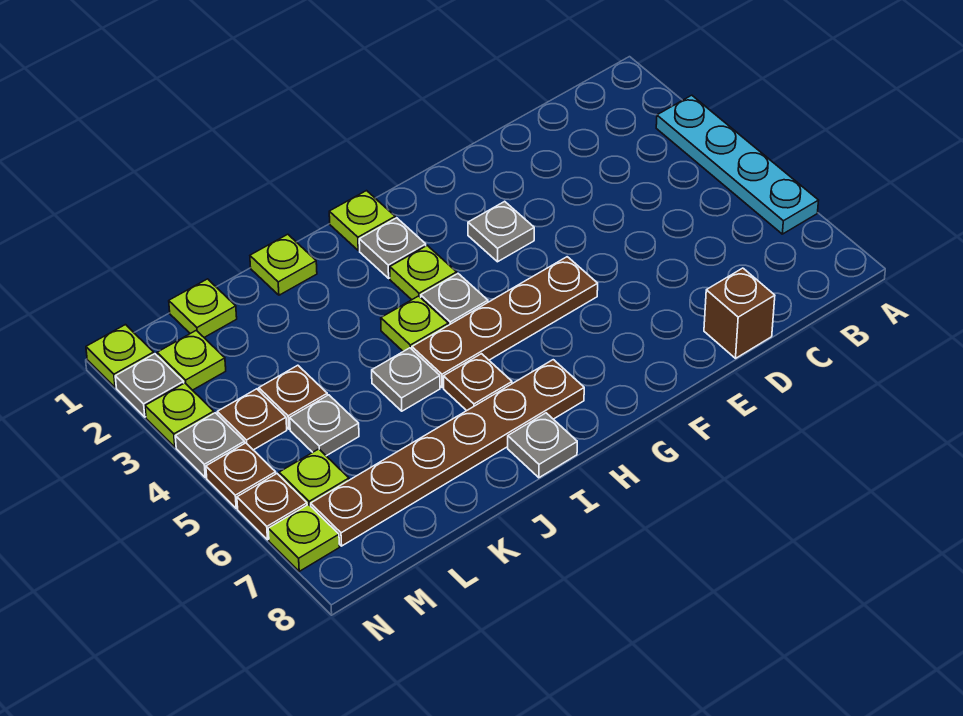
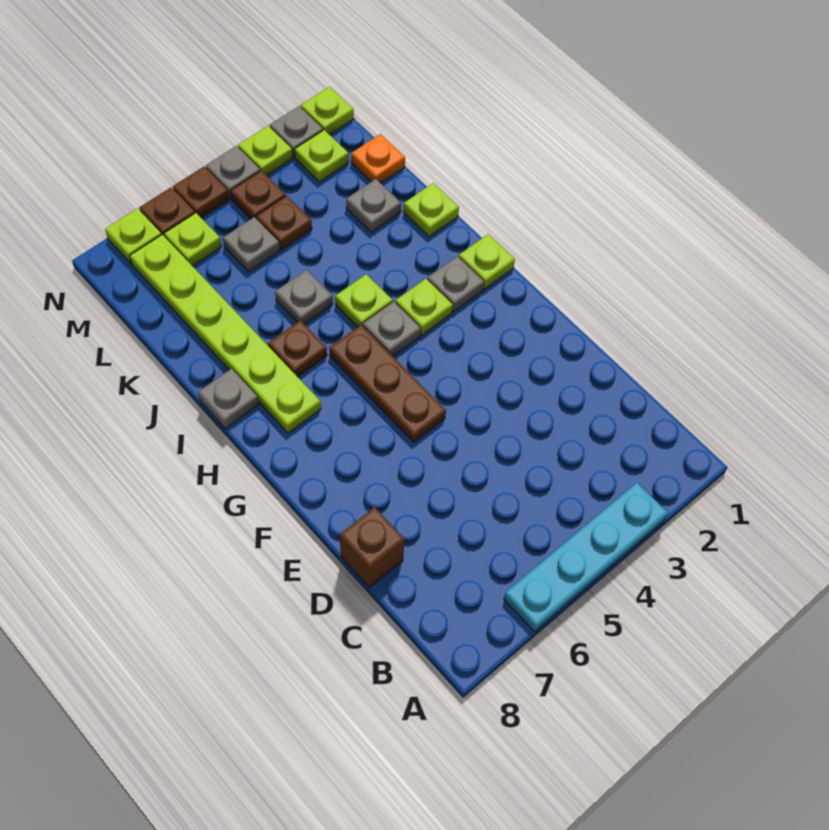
grey plate F3 level 1 -> grey plate K2 level 1
brown plate F5:I5 level 1 -> brown plate F5:H5 level 1
brown plate H7:M7 level 1 -> lime plate H7:M7 level 1
lime plate L1 level 1 -> orange plate L1 level 1

